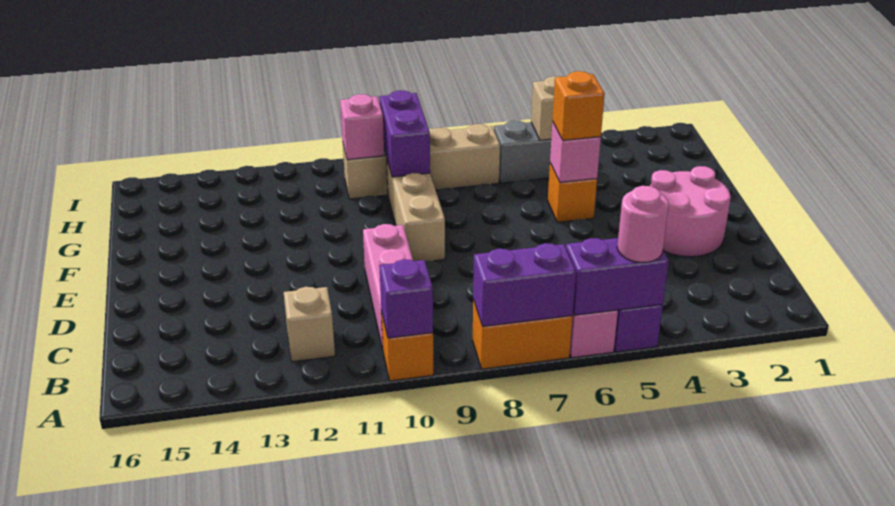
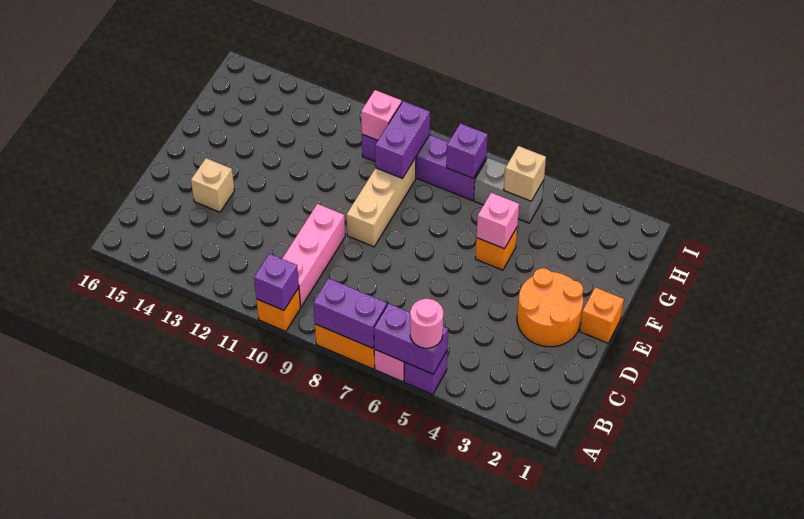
tan brick B12 level 1 -> tan brick D14 level 1
pink round brick D2:E3 level 1 -> orange round brick D2:E3 level 1
orange brick F5 level 3 -> orange brick E1 level 1
tan brick H7:H10 level 1 -> purple brick H7:H10 level 1
none -> purple brick H7 level 2

